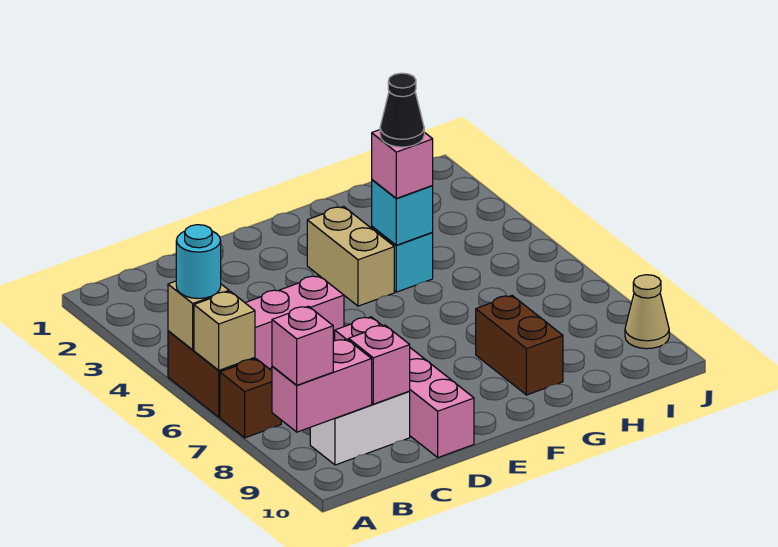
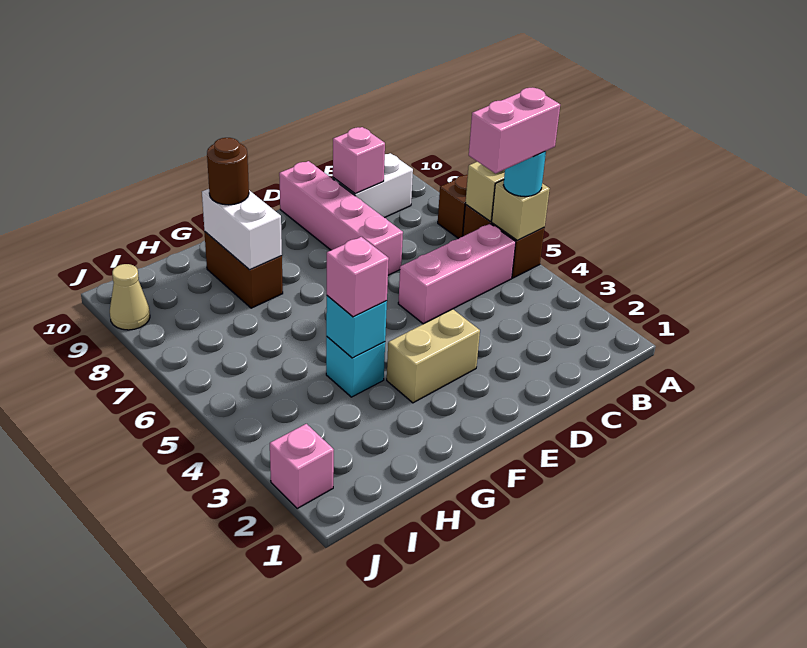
pink brick A9:B9 level 2 -> pink brick A5:B5 level 4
pink brick A9 level 3 -> pink brick J2 level 1
tan brick F3:F4 level 1 -> tan brick E3:F3 level 1
black cone G4 level 4 -> none
none -> white brick G8:G9 level 2
none -> brown round brick G9 level 3

